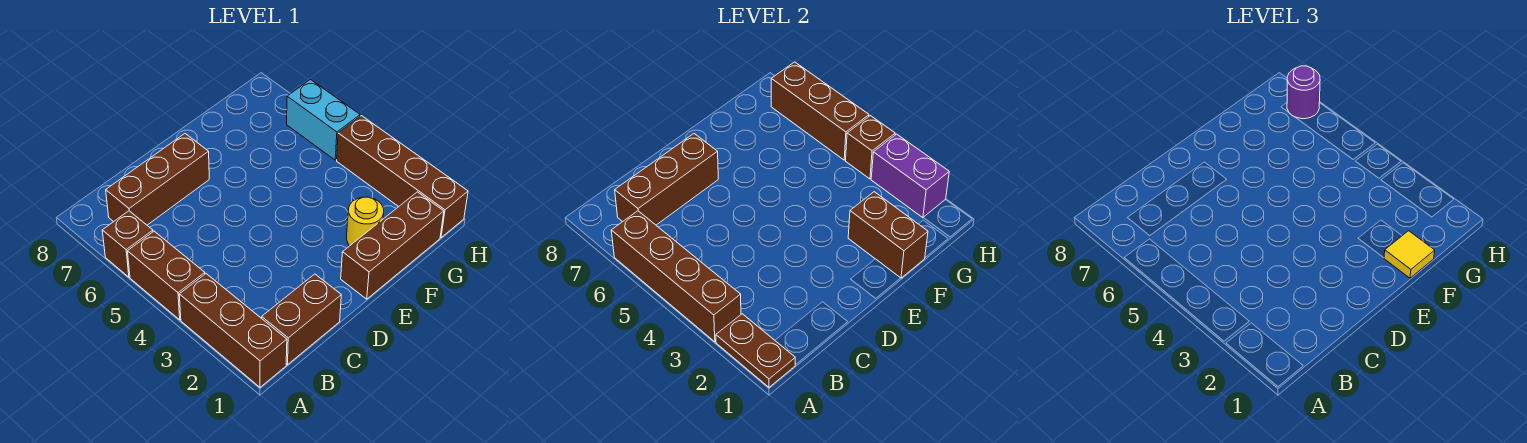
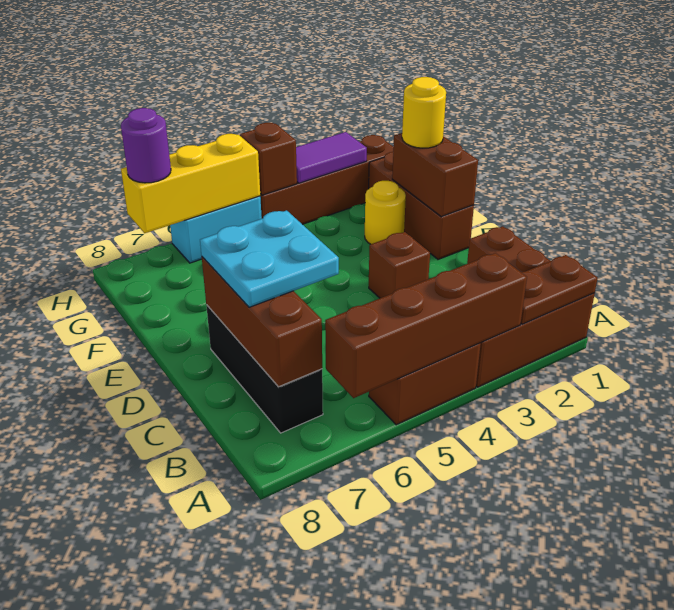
brown brick A6 level 1 -> brown brick D3 level 1
brown brick B7:D7 level 1 -> black brick B7:D7 level 1
none -> cyan plate C6:D7 level 3
brown brick F1:F2 level 2 -> brown brick E1:F1 level 2
yellow tile F1 level 3 -> yellow round brick F1 level 3
purple brick H2:H3 level 2 -> purple tile H2:H3 level 2
brown brick H5:H7 level 2 -> yellow brick H5:H7 level 2

